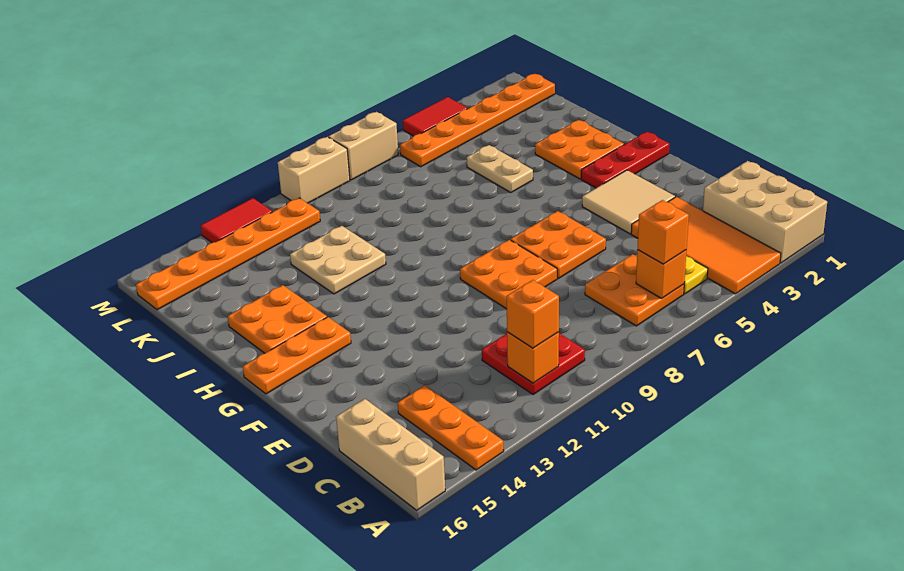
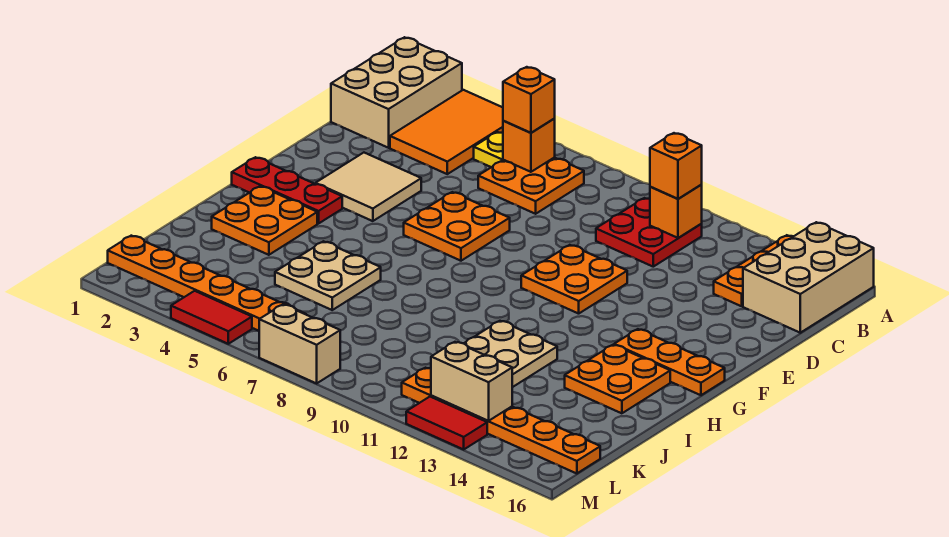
orange tile A3:D4 level 1 -> orange tile A3:C4 level 1
tan brick A16:C16 level 1 -> tan brick A15:C16 level 1
orange plate E8:F9 level 1 -> orange plate E10:F11 level 1
tan plate I5:J5 level 1 -> tan plate I5:J6 level 1
tan brick M9:M10 level 1 -> tan brick L12:L13 level 2

